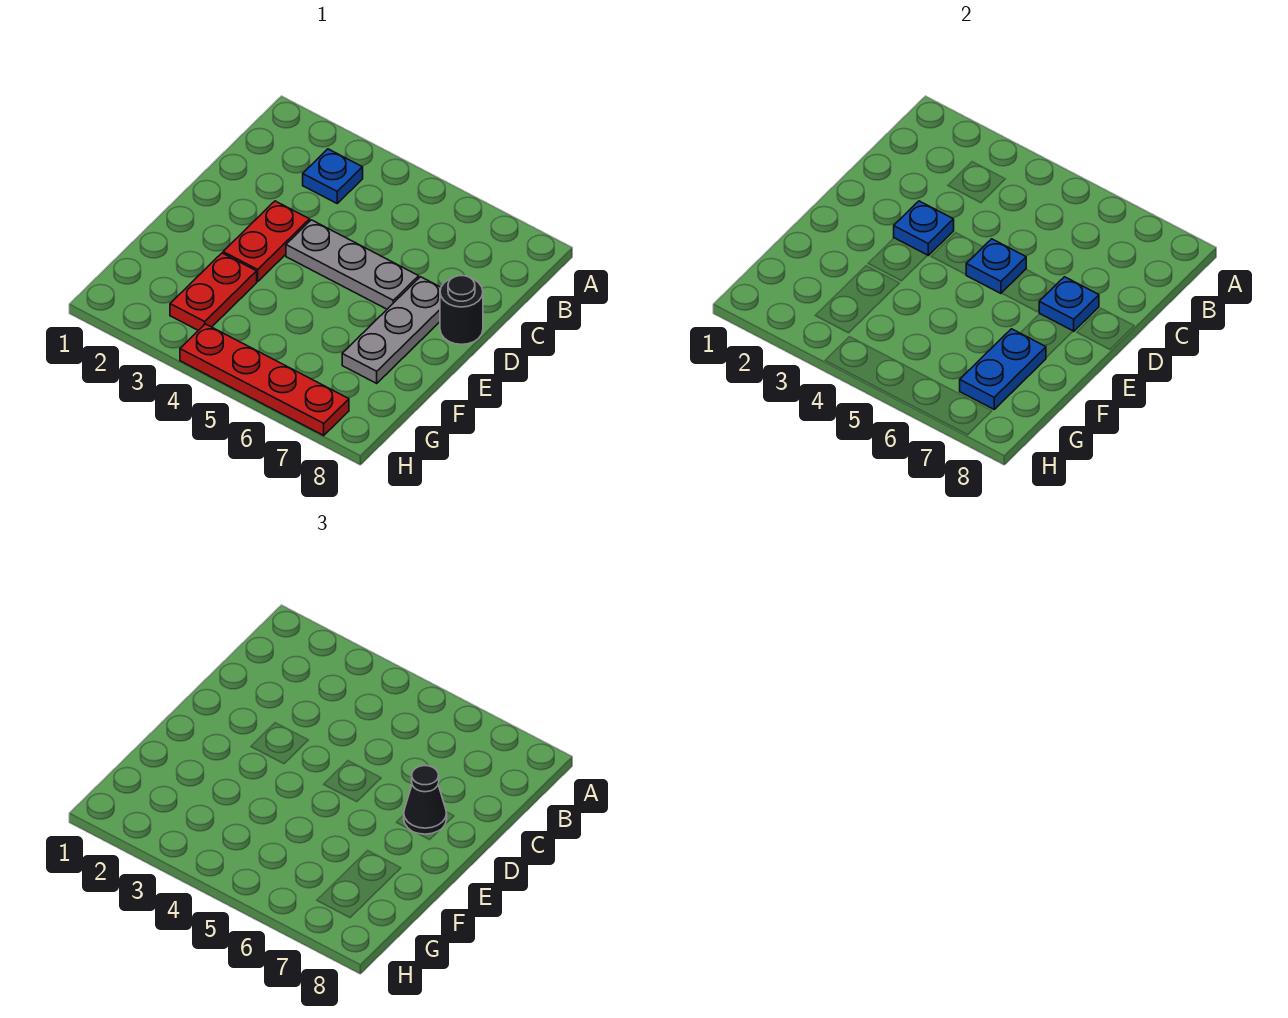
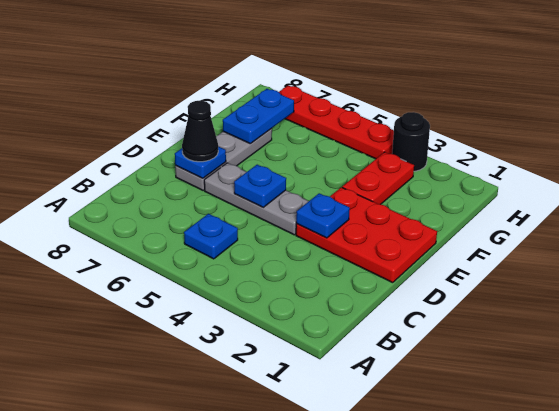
blue plate B3 level 1 -> blue plate B5 level 1
red plate D3:E3 level 1 -> red plate D1:E3 level 1
black round brick D8 level 1 -> black round brick H3 level 1

